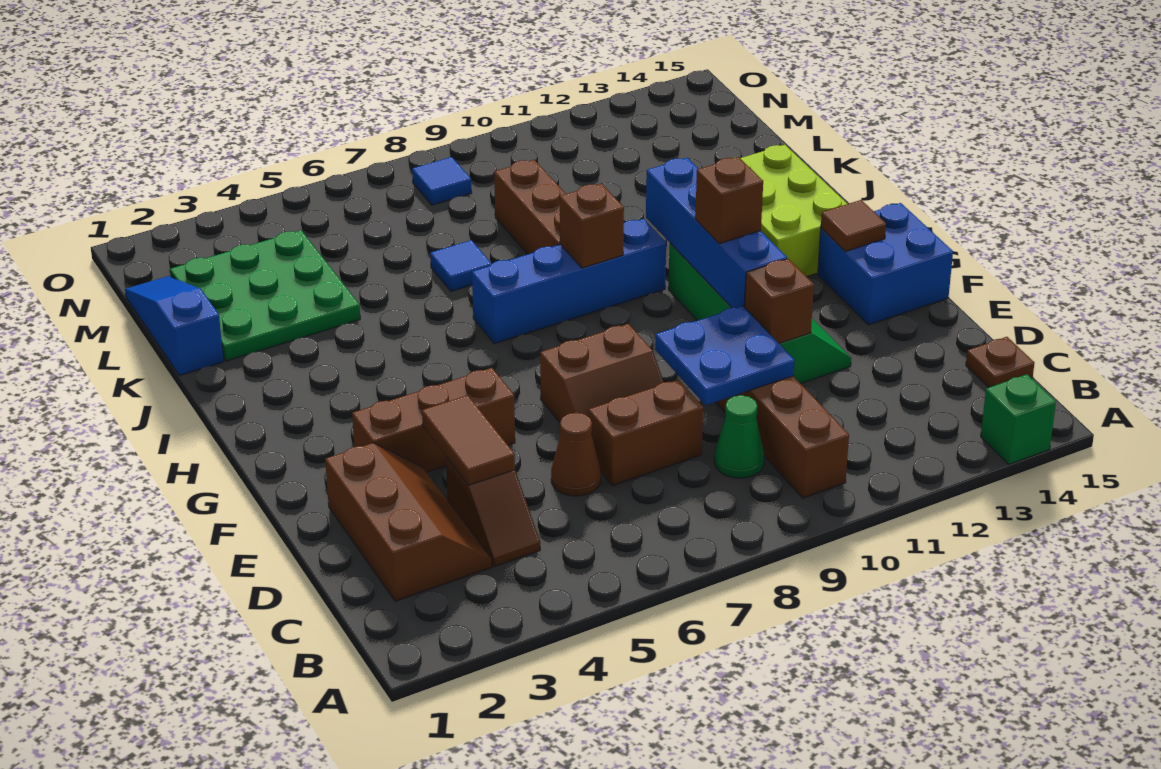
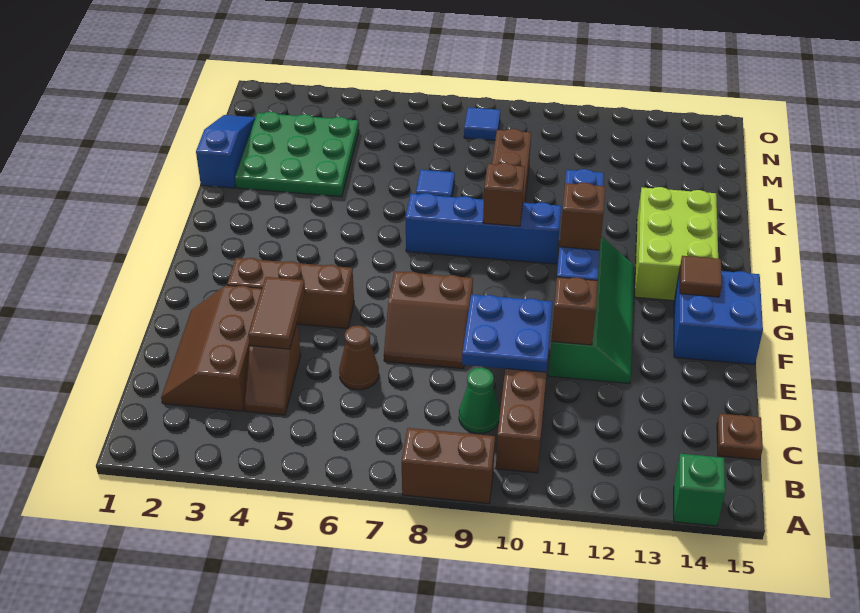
brown slope C2:E3 level 1 top 2 -> brown slope C2:E3 level 1 top 3
brown brick D7:D8 level 1 -> brown brick A8:A9 level 1

